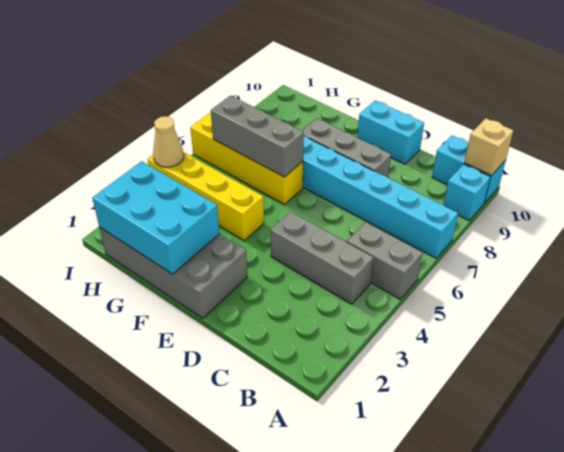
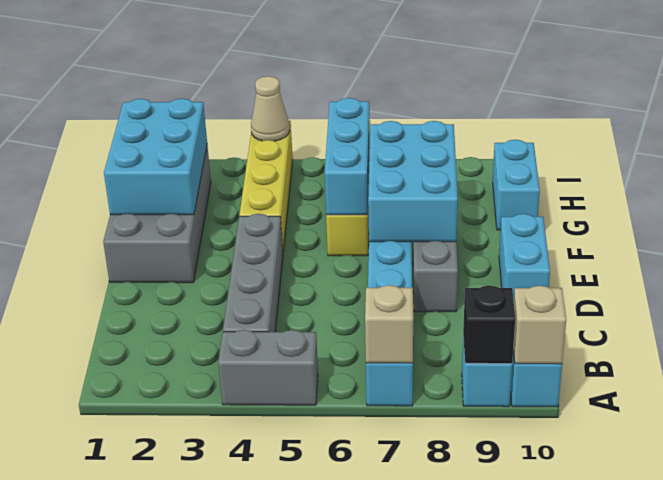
grey brick A5:B5 level 1 -> grey brick A4:A5 level 1
none -> tan brick A7 level 2
none -> black brick A9 level 2
grey brick B4:D4 level 1 -> grey brick B4:E4 level 1
none -> cyan brick E7:G8 level 2
grey brick F6:H6 level 2 -> cyan brick F6:H6 level 2
none -> cyan brick G10:H10 level 1

